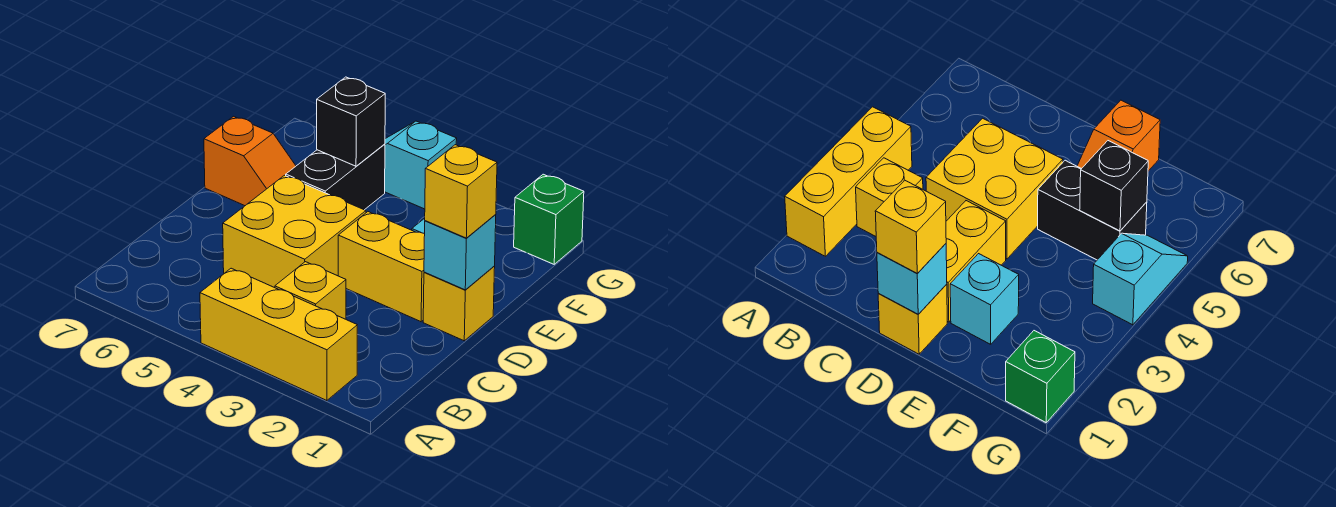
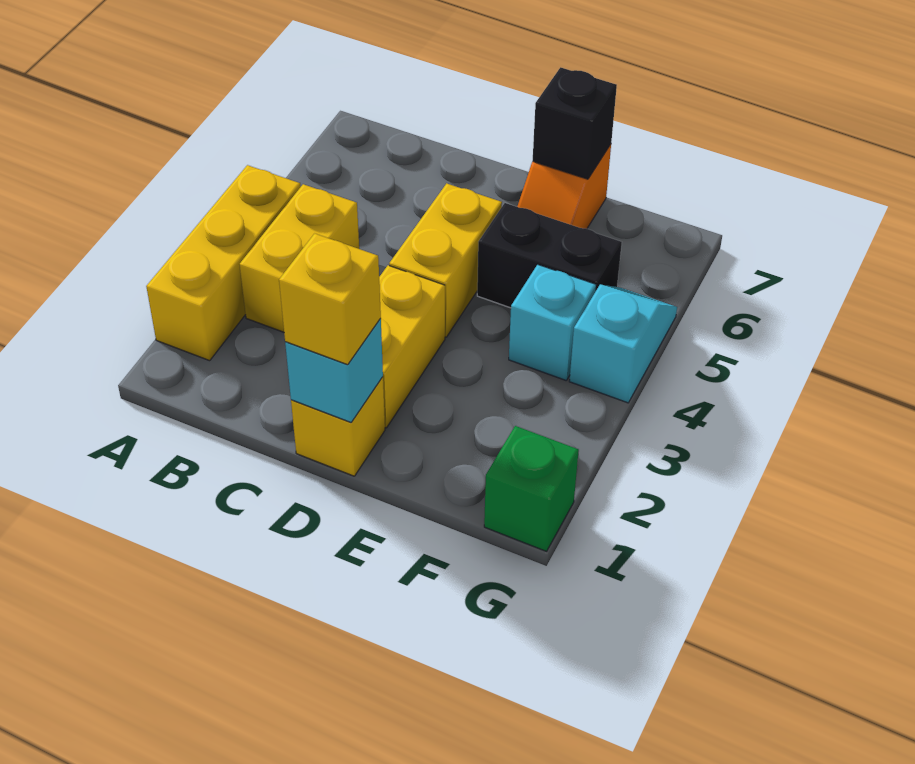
yellow brick B3 level 1 -> yellow brick B3:B4 level 1
yellow brick C4:D5 level 1 -> yellow brick D4:D5 level 1
cyan brick E2 level 1 -> cyan brick F4 level 1
black brick F5 level 2 -> black brick E7 level 2

